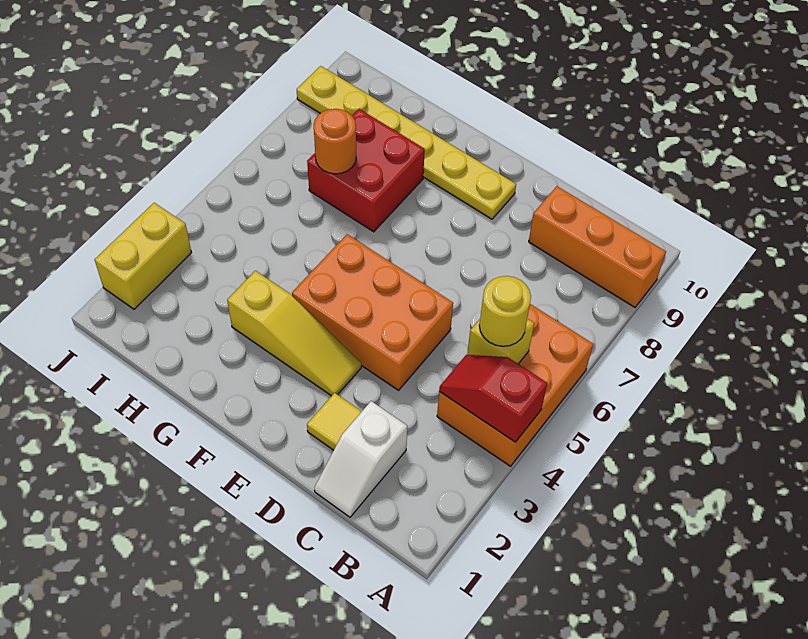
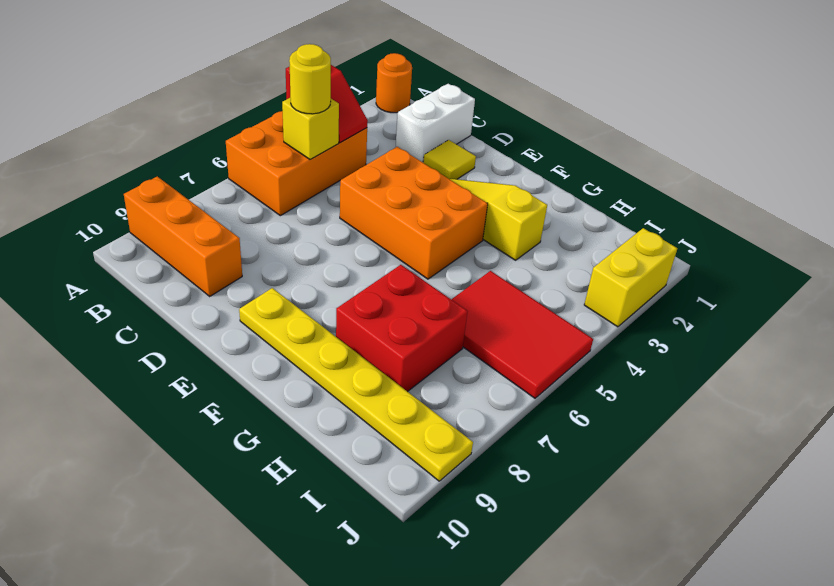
white slope C1:C2 level 1 top 2 -> white brick C1:C2 level 1
none -> red tile H5:J6 level 1
orange round brick H7 level 2 -> orange round brick A1 level 1

